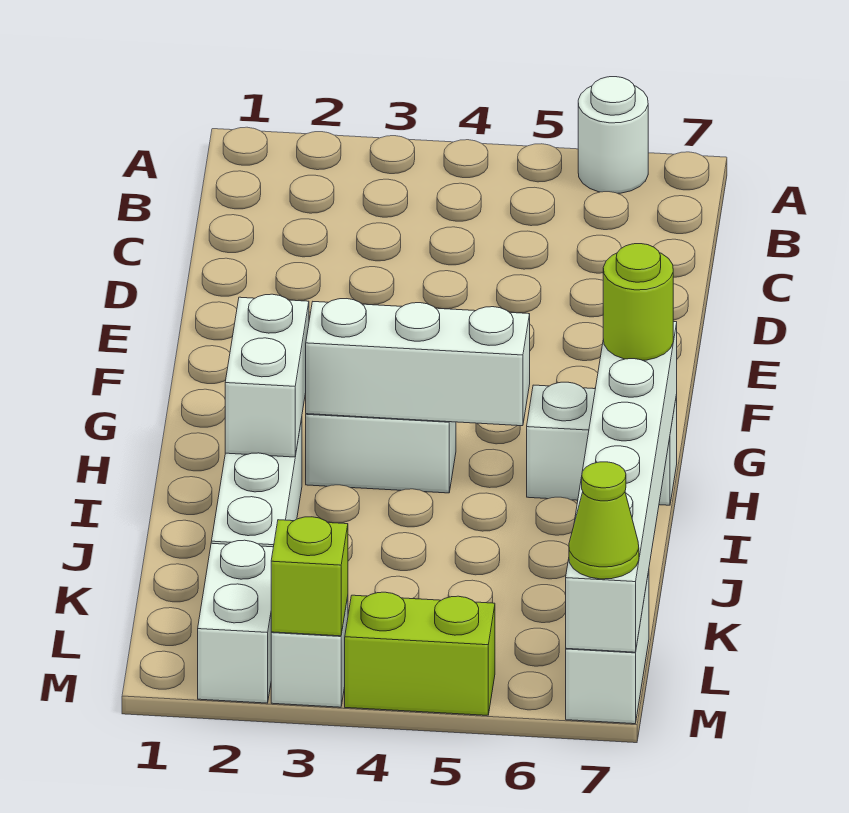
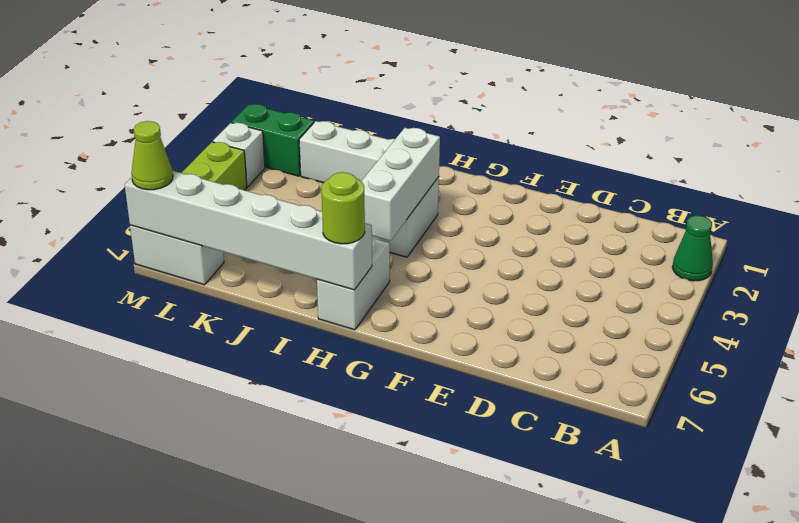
none -> green cone A2 level 1
white round brick A6 level 1 -> none
white brick H2:I2 level 2 -> none
white brick L2:M2 level 1 -> green brick L2:M2 level 1
lime brick M3 level 2 -> none

